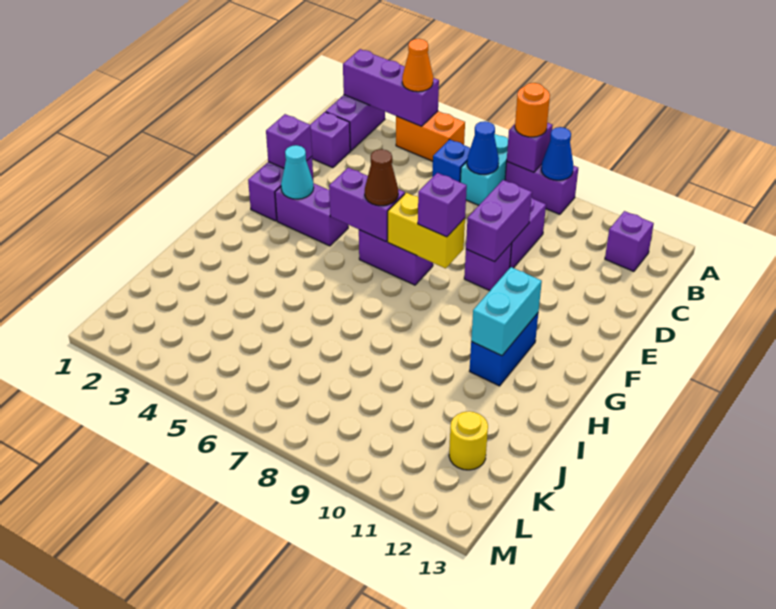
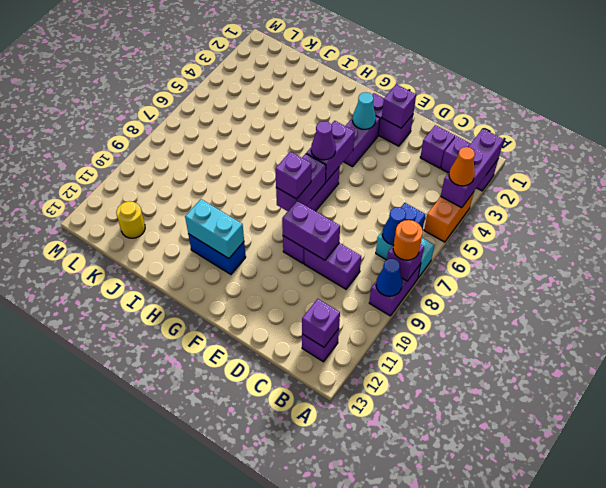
none -> purple brick B12 level 2
brown cone F6 level 3 -> purple cone F6 level 3
yellow brick F7:F8 level 2 -> purple brick F7:F8 level 2

